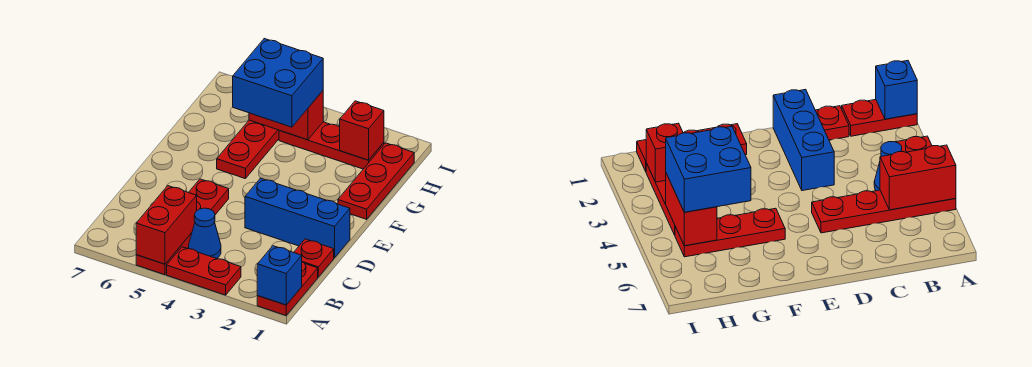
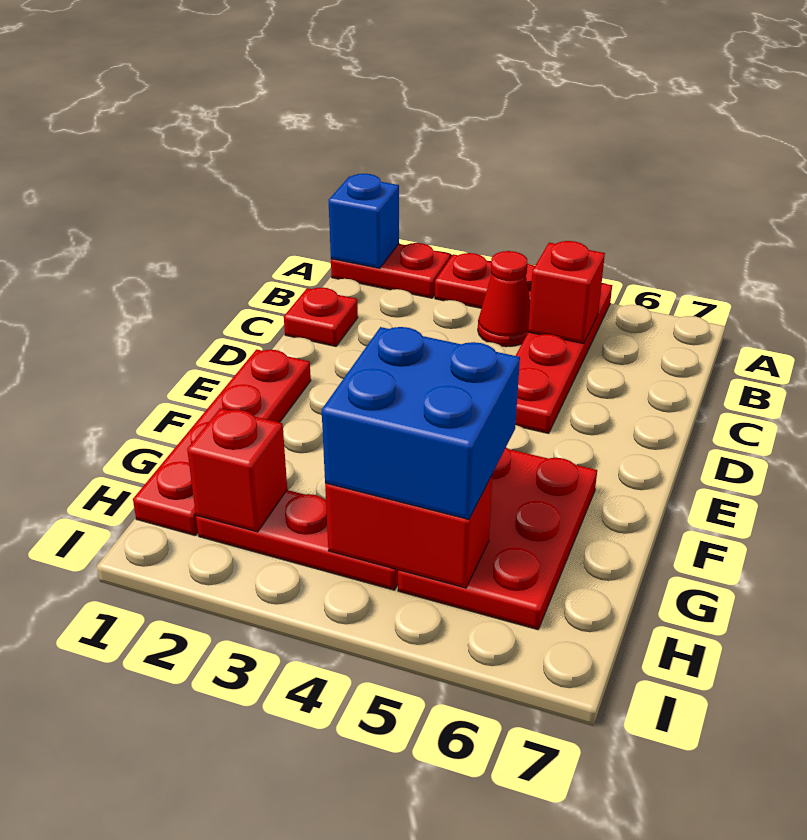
red plate A1:B1 level 1 -> red plate A1:A2 level 1
red brick A5:B5 level 2 -> red brick B5 level 2
blue cone B4 level 1 -> red cone B4 level 1
blue brick D1:D3 level 1 -> none
red plate F1:H1 level 1 -> red plate E1:H1 level 1
red plate F5:H5 level 1 -> red plate F5:H6 level 1

